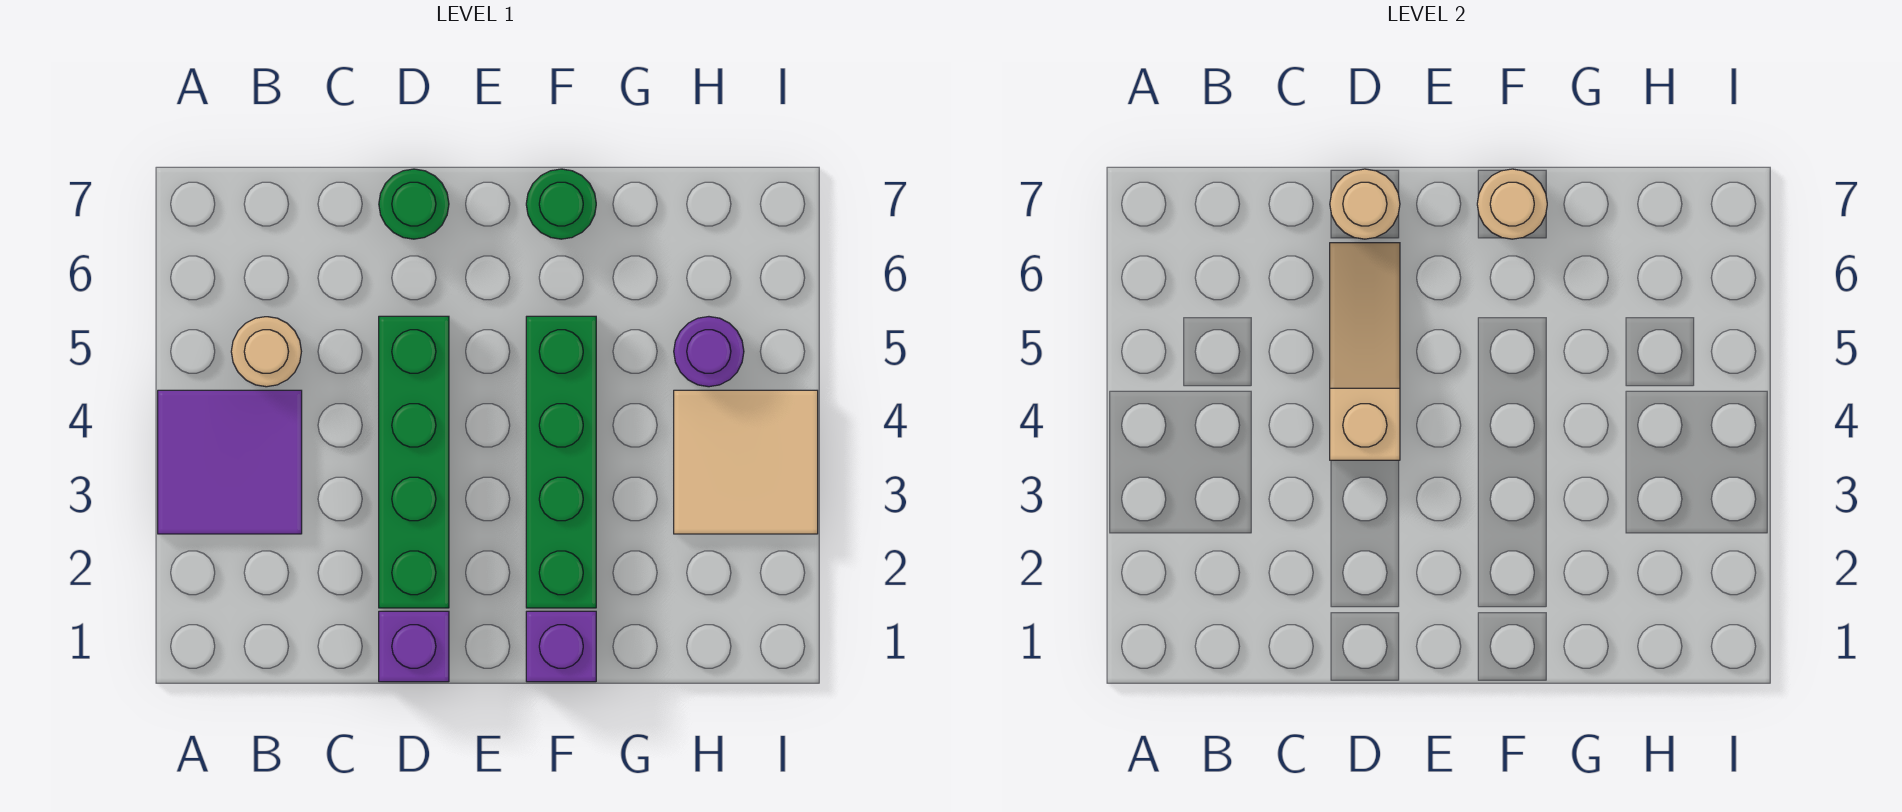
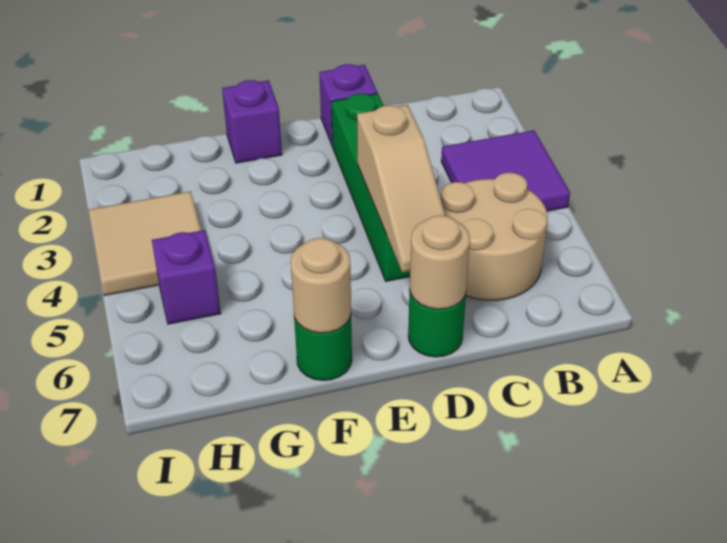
tan round brick B5 level 1 -> tan round brick B5:C6 level 1
green brick F2:F5 level 1 -> none
purple round brick H5 level 1 -> purple brick H5 level 1

